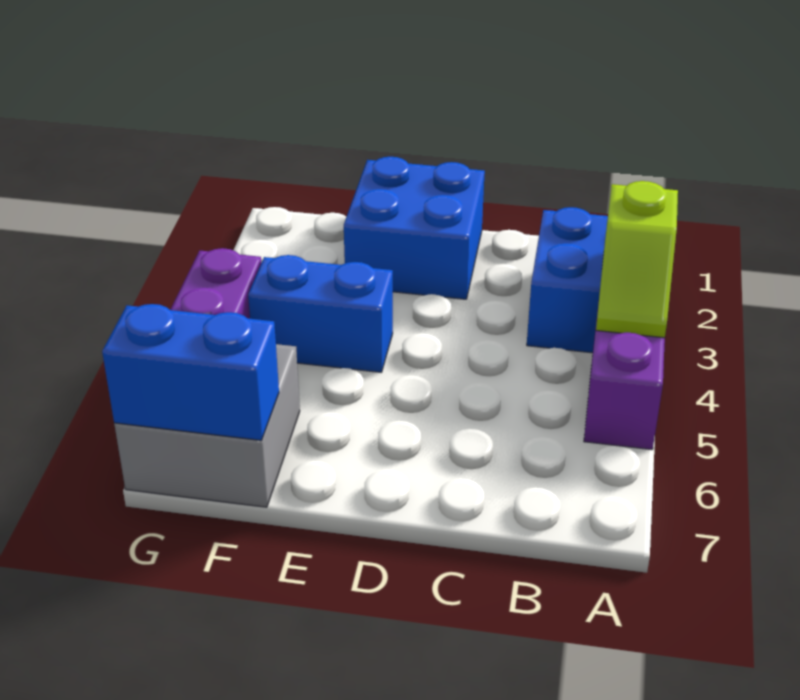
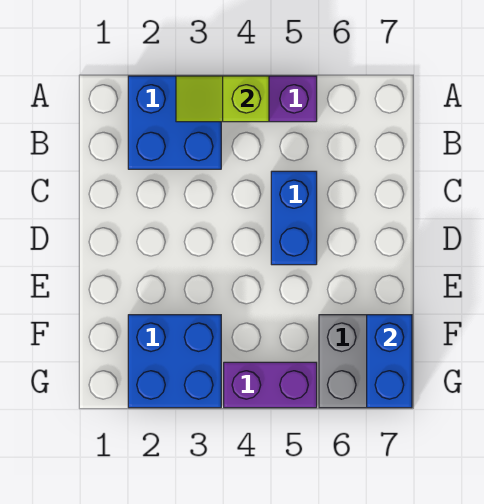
lime slope A3:A4 level 2 top 3 -> lime slope A3:A4 level 2 top 4
blue brick D1:E2 level 1 -> blue brick F2:G3 level 1
blue brick E4:F4 level 1 -> blue brick C5:D5 level 1

